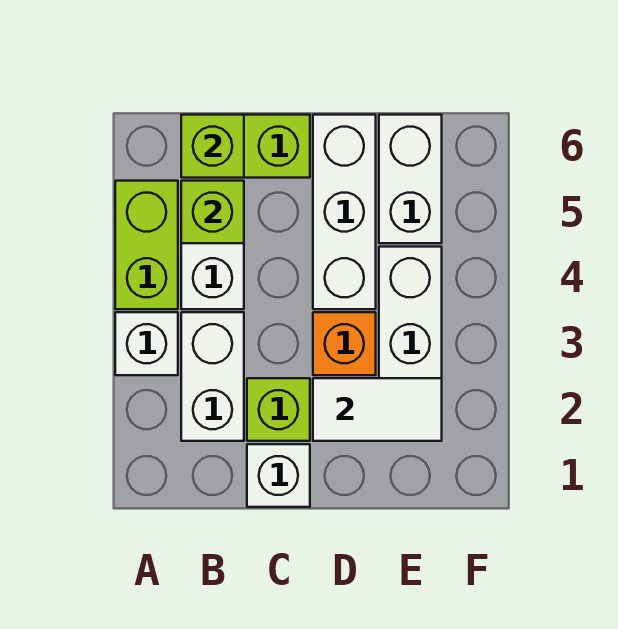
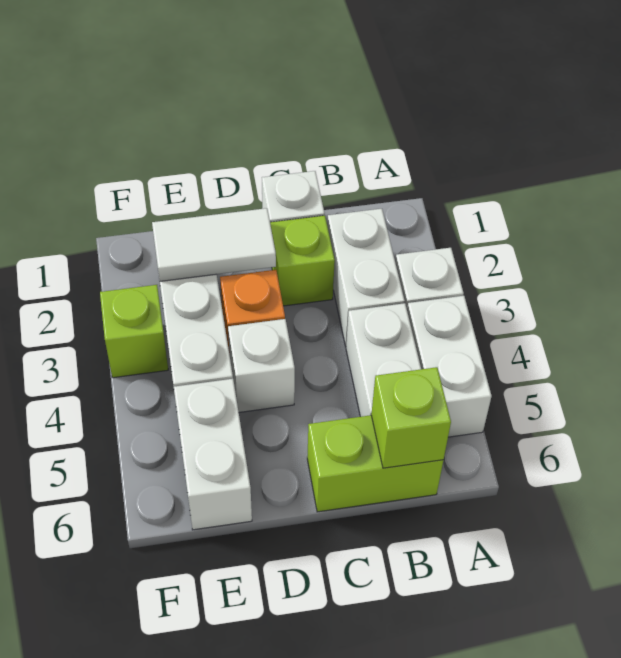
lime brick A4:A5 level 1 -> white brick A4:A5 level 1
lime brick B5 level 2 -> lime brick F3 level 1
white brick D4:D6 level 1 -> white brick D4 level 1

